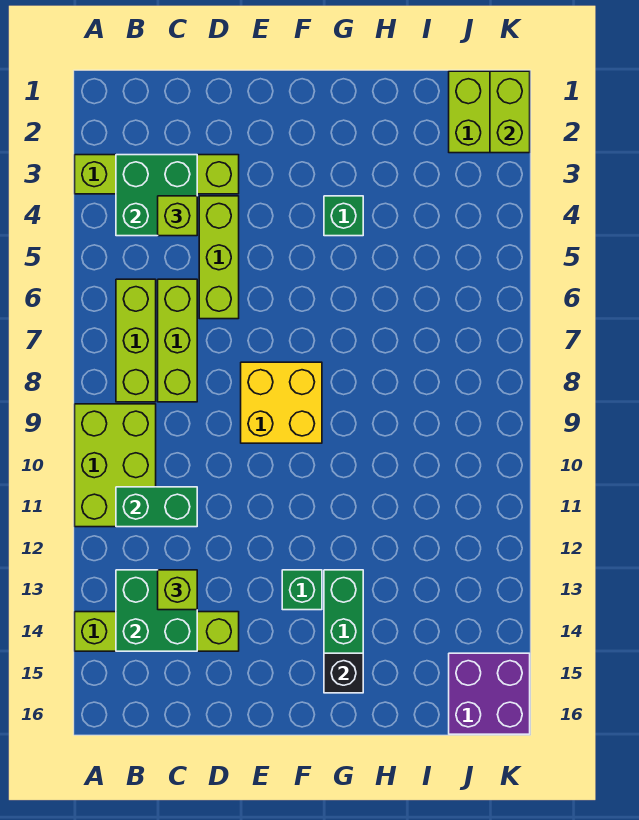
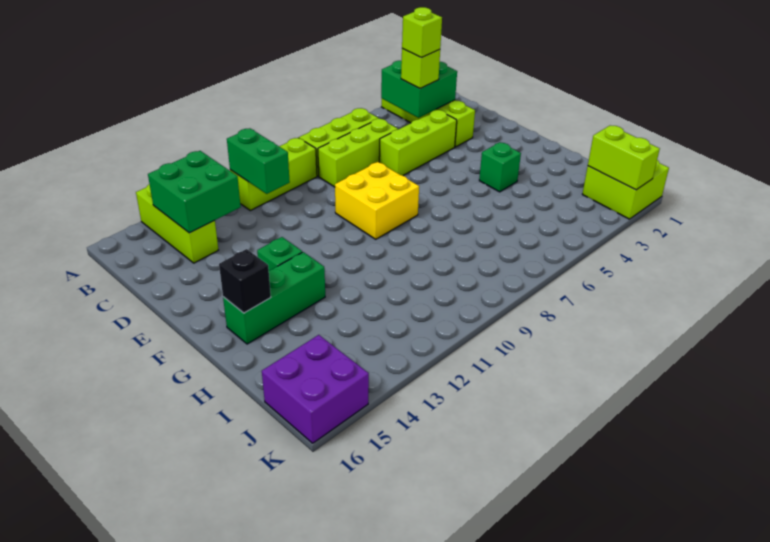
lime brick A9:B11 level 1 -> lime brick B9:B11 level 1
lime brick A14:D14 level 1 -> lime brick A14:C14 level 1
lime brick C13 level 3 -> lime brick C4 level 4
lime brick K1:K2 level 2 -> lime brick J2:K2 level 2

